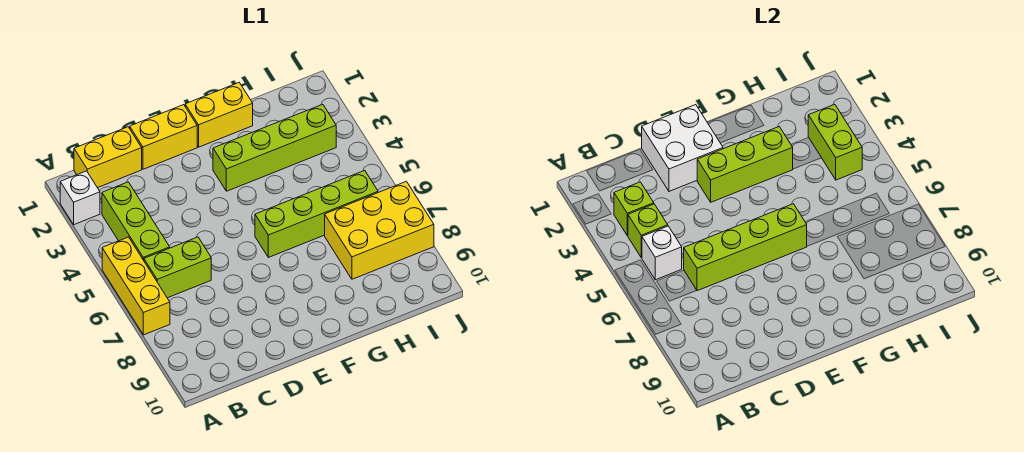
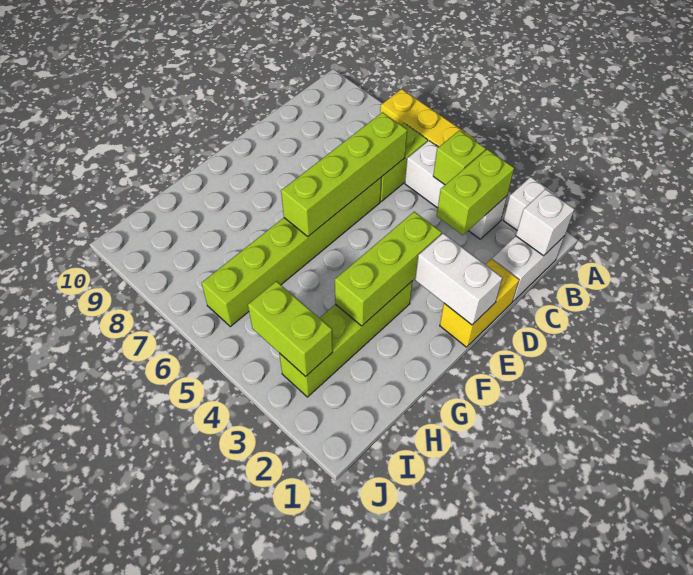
yellow brick B1:C1 level 1 -> white brick B1:C1 level 1
lime brick B3:B5 level 1 -> white brick B3:B5 level 1
lime brick B3 level 2 -> lime brick B3:C3 level 2
white brick B5 level 2 -> white brick B1 level 2
white brick D1:E2 level 2 -> white brick E1:E2 level 2
yellow brick F1:G1 level 1 -> none
lime brick F6:I6 level 1 -> lime brick D6:I6 level 1
yellow brick H7:J8 level 1 -> none

